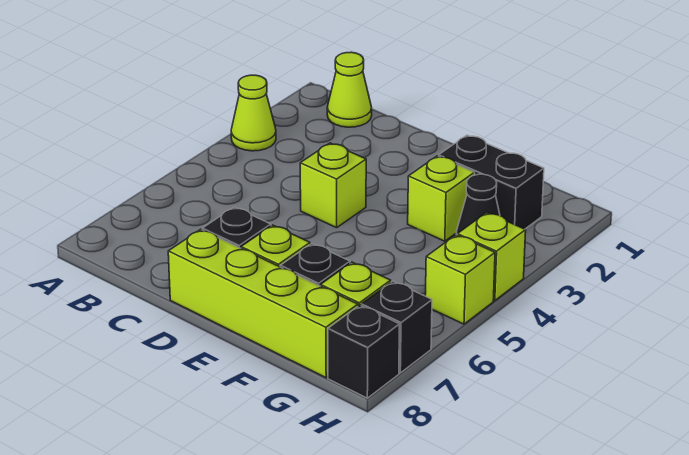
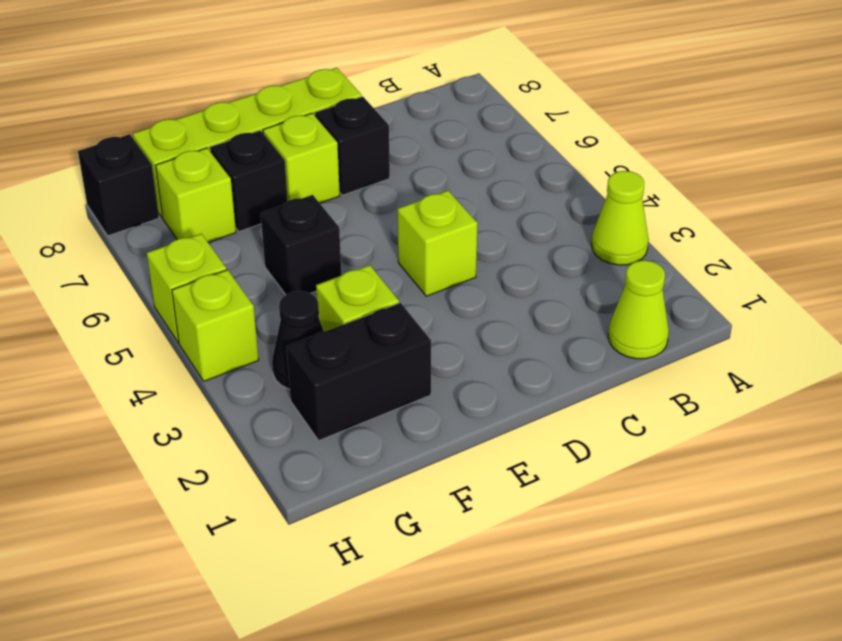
black brick H7 level 1 -> black brick F5 level 1

